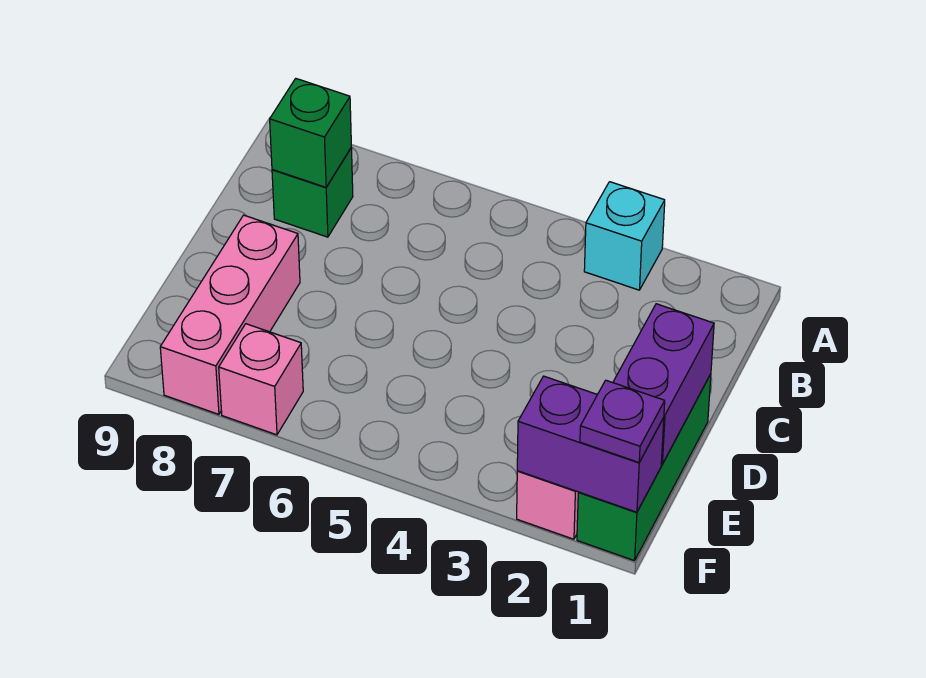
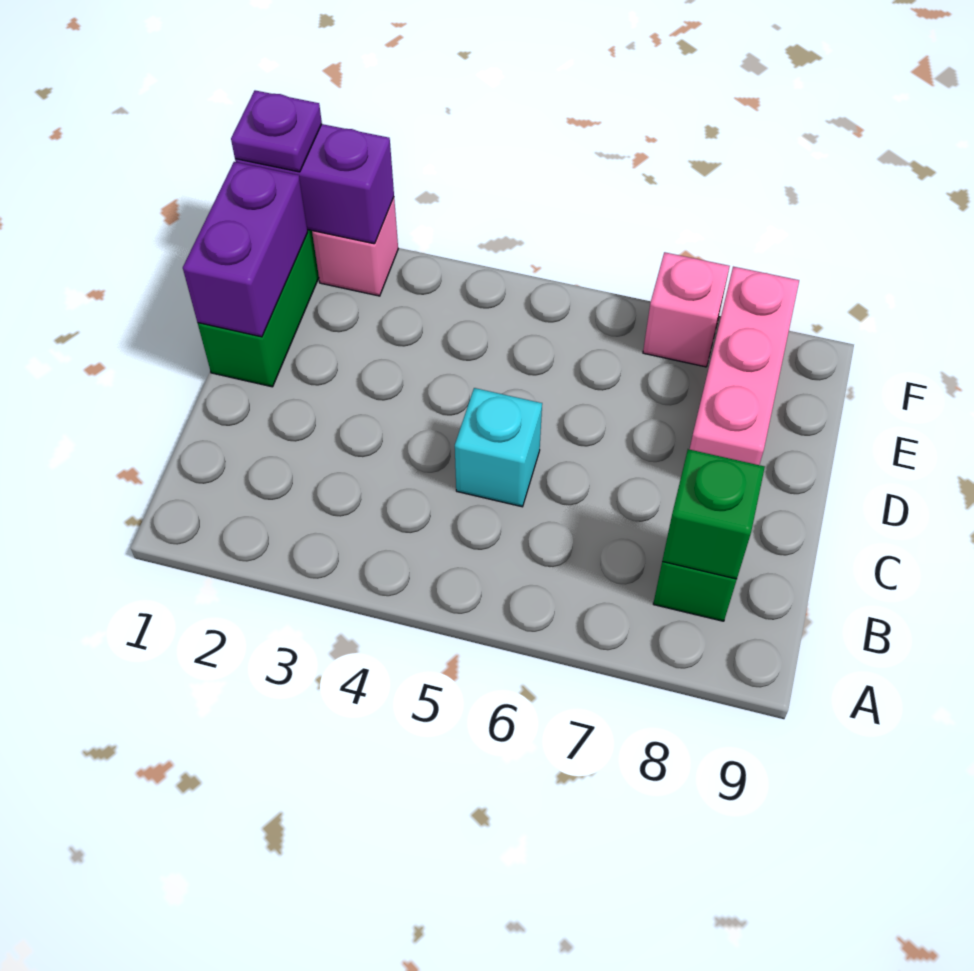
cyan brick A3 level 1 -> cyan brick C5 level 1

